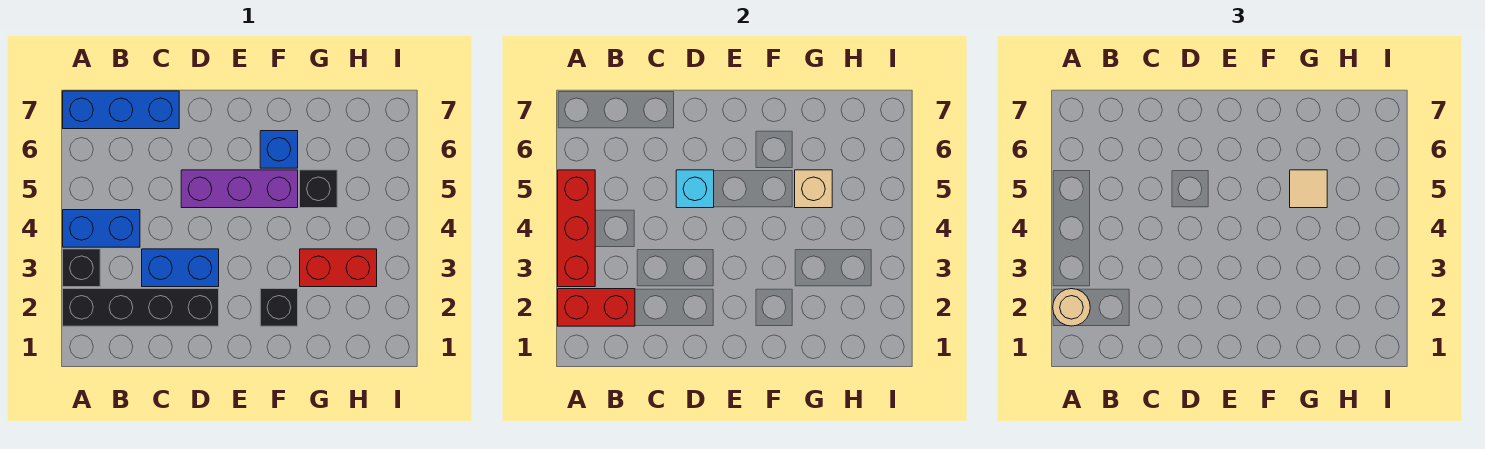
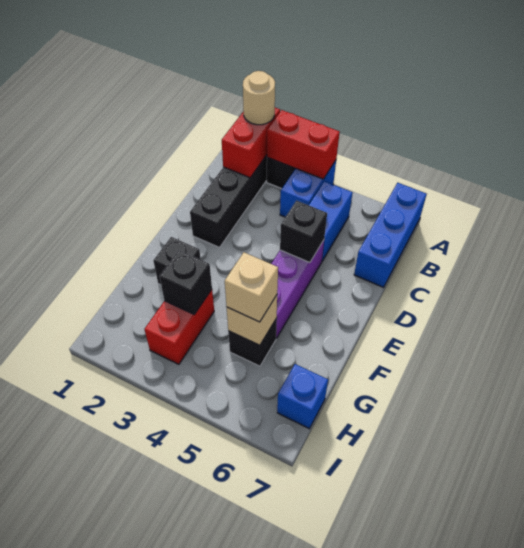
red brick A3:A5 level 2 -> red brick A3:A4 level 2
blue brick C3:D3 level 1 -> blue brick B5:C5 level 1
cyan brick D5 level 2 -> black brick D5 level 2
blue brick F6 level 1 -> blue brick H7 level 1
none -> black brick G3 level 2
tan tile G5 level 3 -> tan brick G5 level 3

